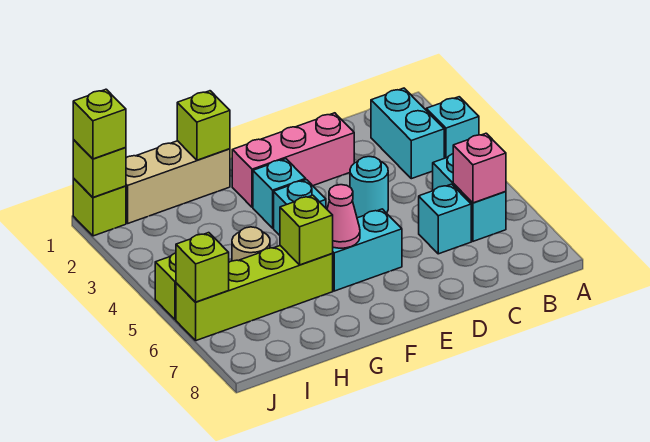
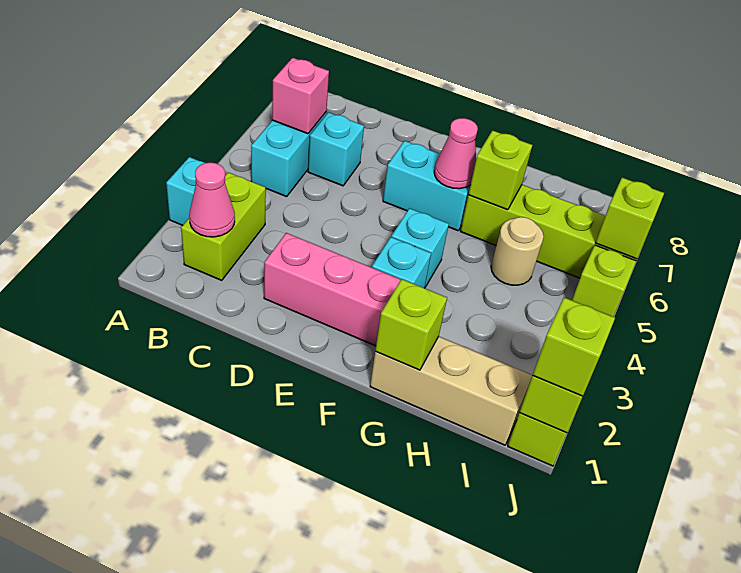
cyan brick B2:B3 level 1 -> lime brick B2:B3 level 1
none -> pink cone B2 level 2
cyan round brick D4 level 1 -> none

